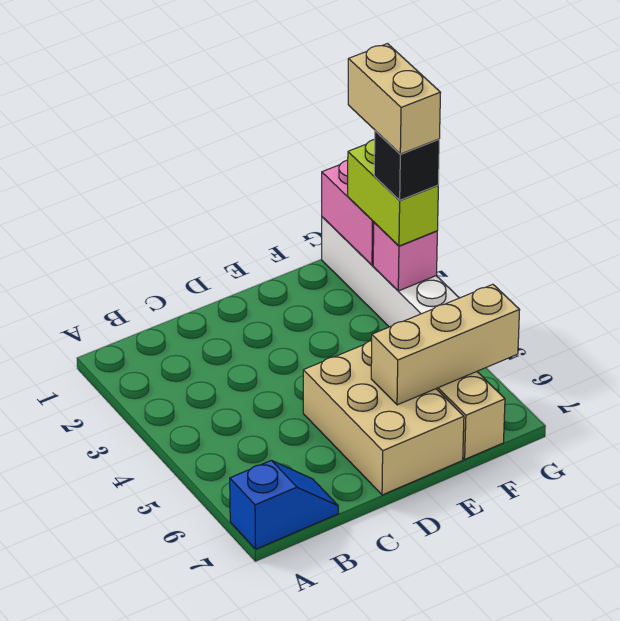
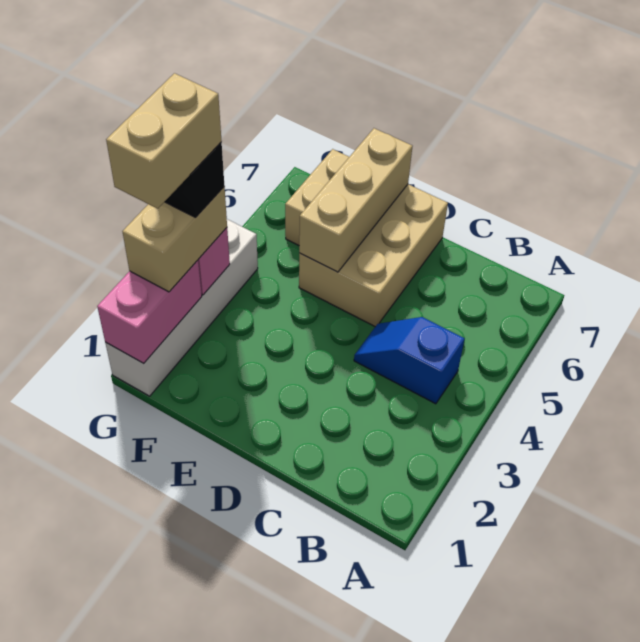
blue slope A7:B7 level 1 top A -> blue slope B4:C4 level 1 top B
tan brick E6:G6 level 2 -> tan brick E5:E7 level 2
lime brick G2:G3 level 3 -> tan brick G2:G3 level 3

